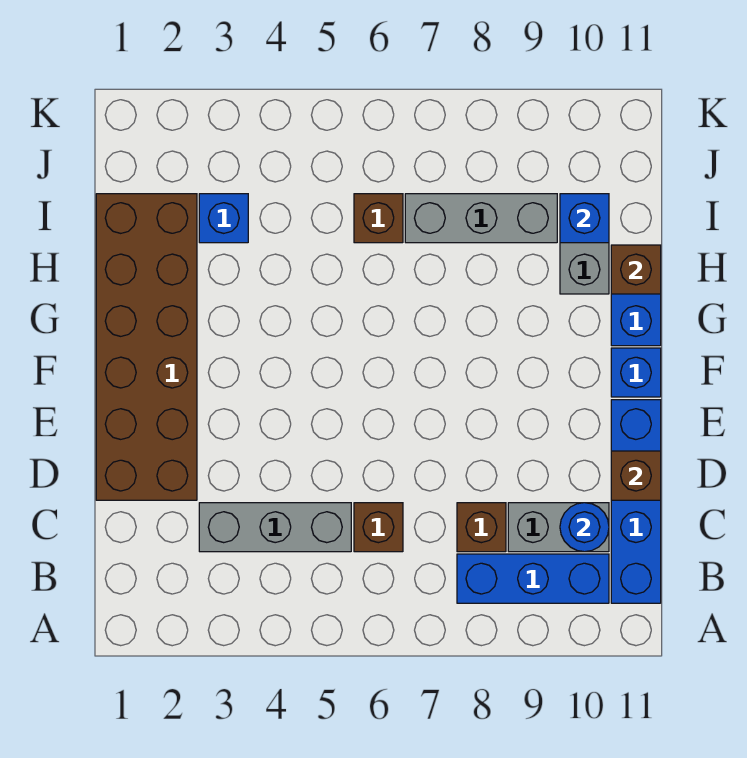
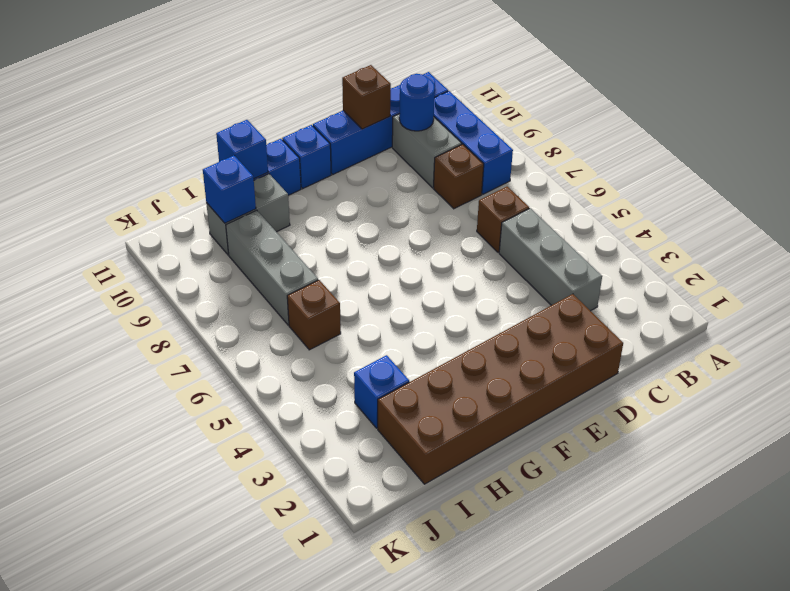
brown brick H11 level 2 -> blue brick H11 level 2

